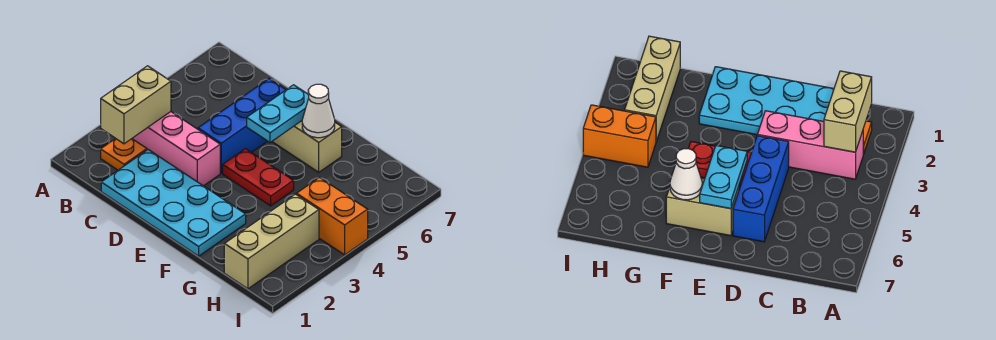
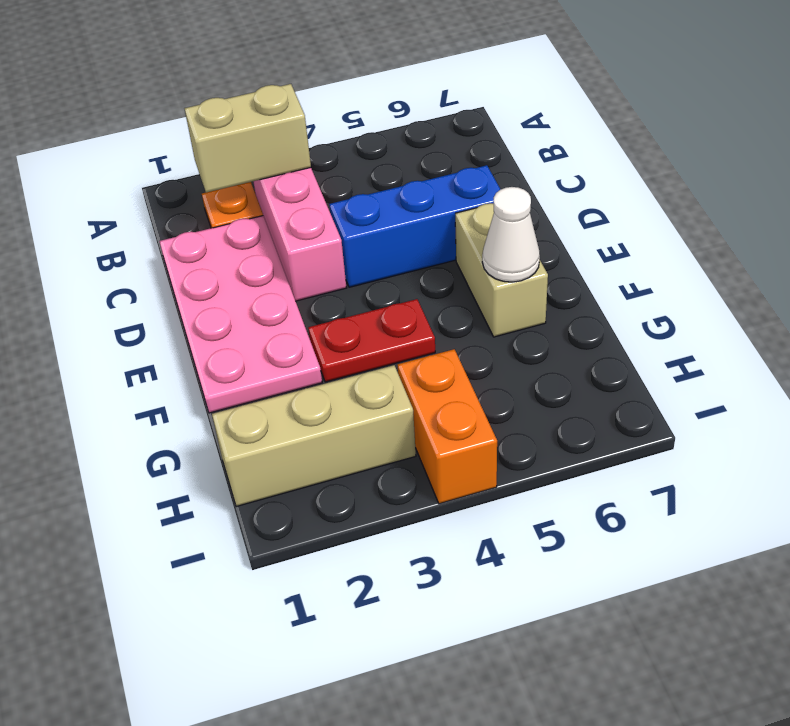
cyan plate C1:F2 level 1 -> pink plate C1:F2 level 1
red plate E4:F4 level 1 -> red plate F3:F4 level 1
cyan plate E5:E6 level 2 -> none

